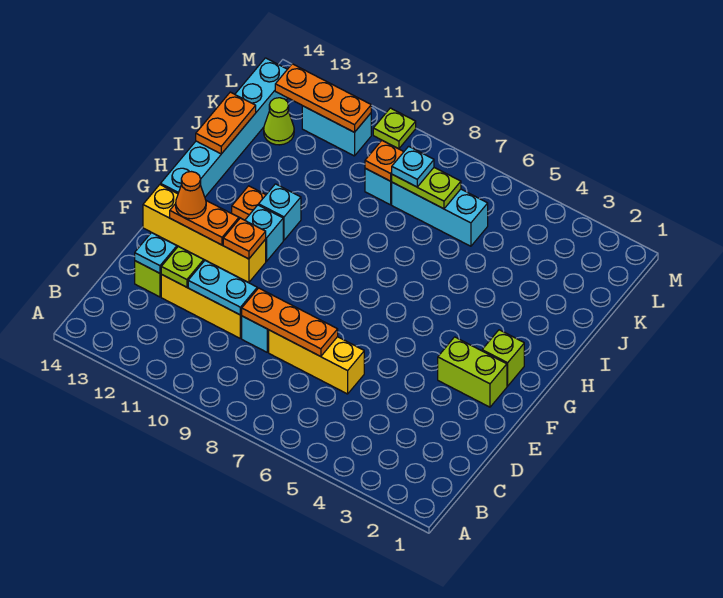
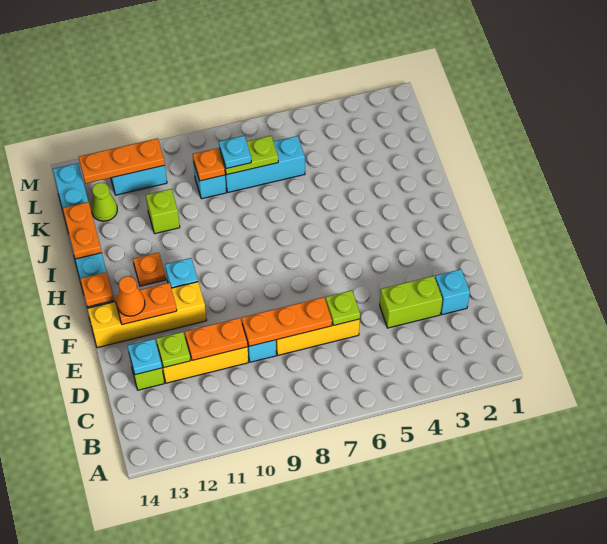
cyan plate D10:D11 level 2 -> orange plate D10:D11 level 2
lime brick F2:F3 level 1 -> lime brick D3:D4 level 1
orange plate F11 level 2 -> orange plate G14 level 2
lime brick G2 level 1 -> lime brick J11 level 1
cyan brick H11 level 1 -> cyan brick D2 level 1
lime plate M10 level 1 -> lime plate D6 level 2

